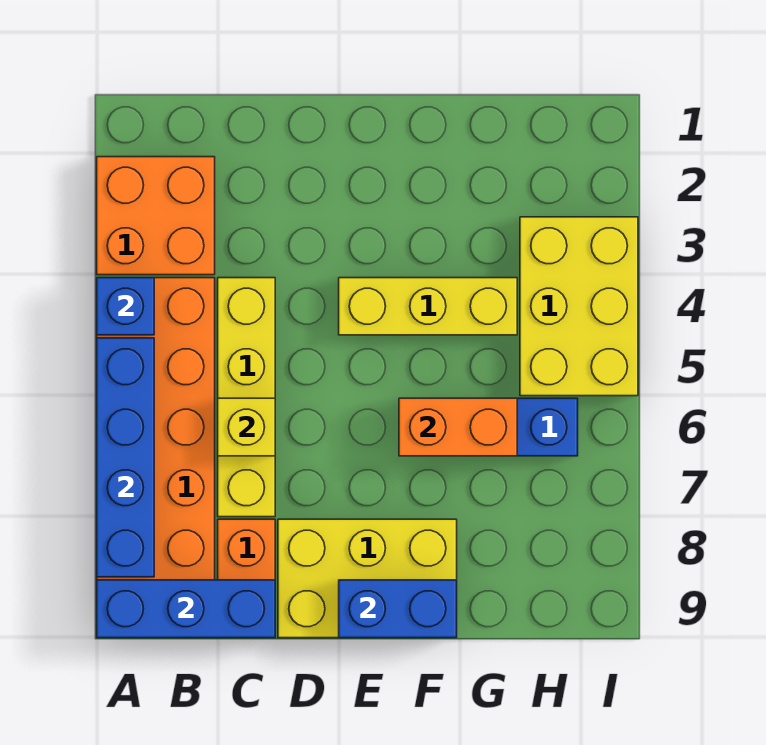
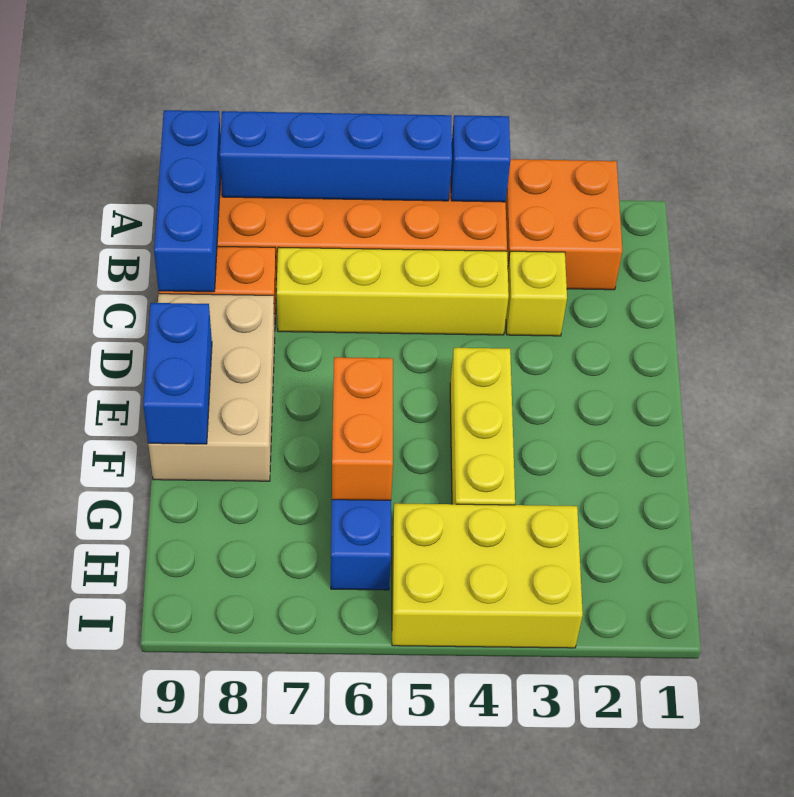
yellow brick C6 level 2 -> yellow brick C3 level 1
yellow brick D8:F9 level 1 -> tan brick D8:F9 level 1

